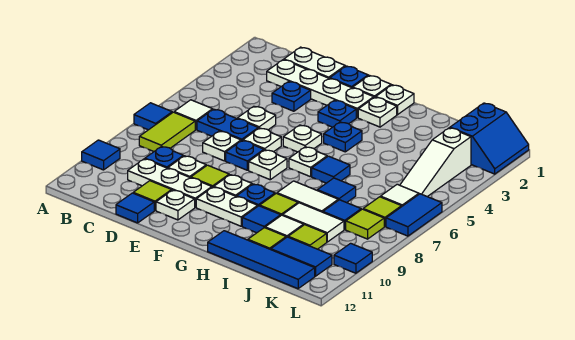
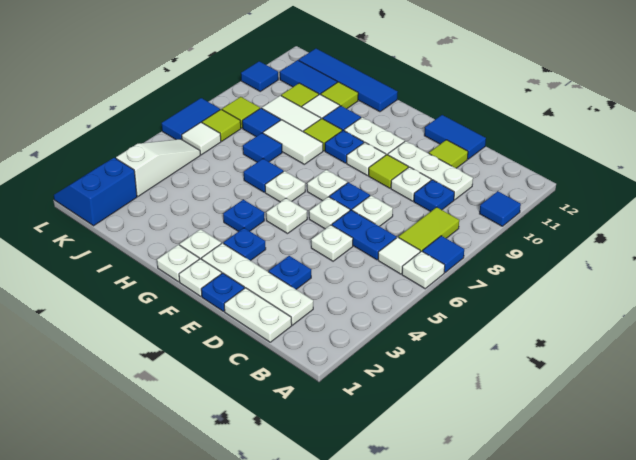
blue tile D12 level 1 -> blue tile D12:E12 level 1
white plate E11 level 1 -> white plate A6 level 1

